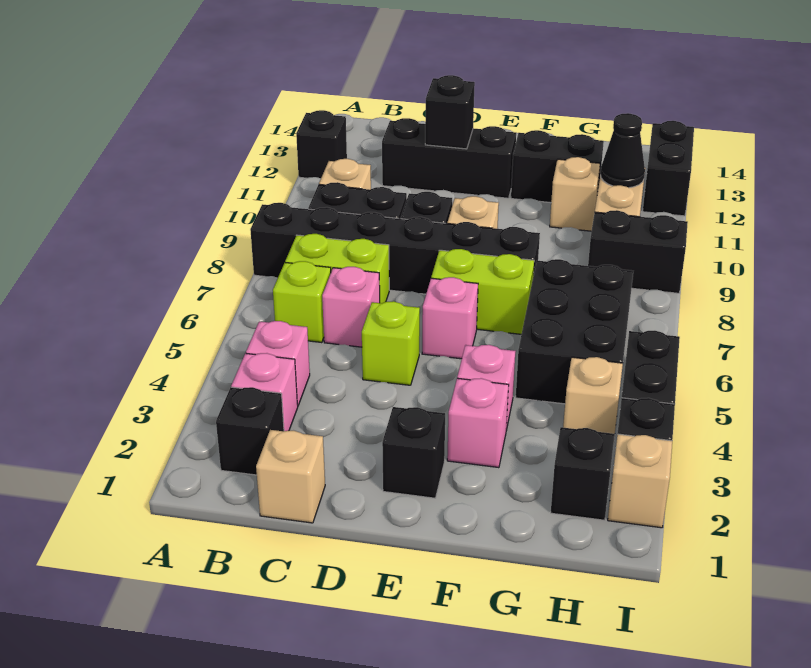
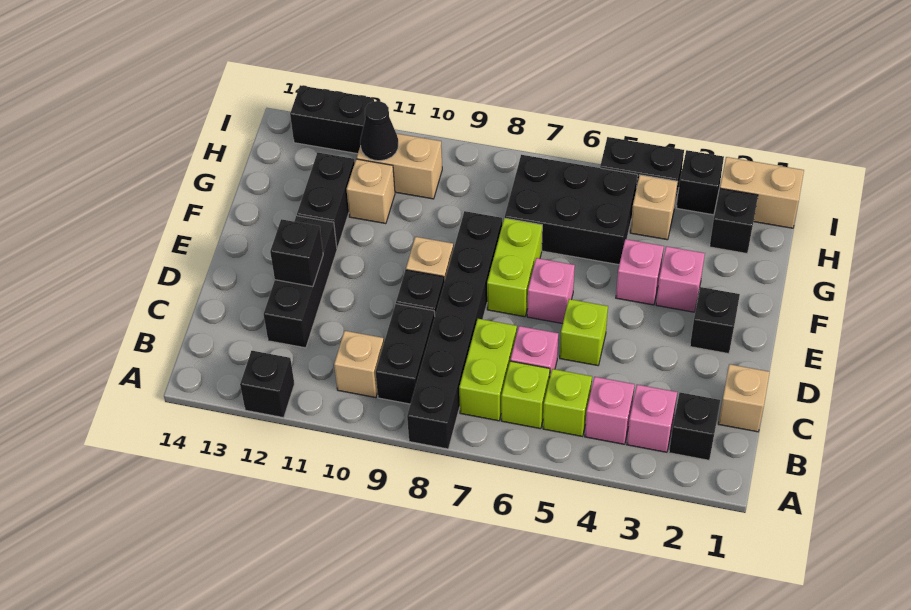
none -> lime brick B5 level 1
black brick H9:I9 level 1 -> none
tan brick I2 level 1 -> tan brick I1:I2 level 1

